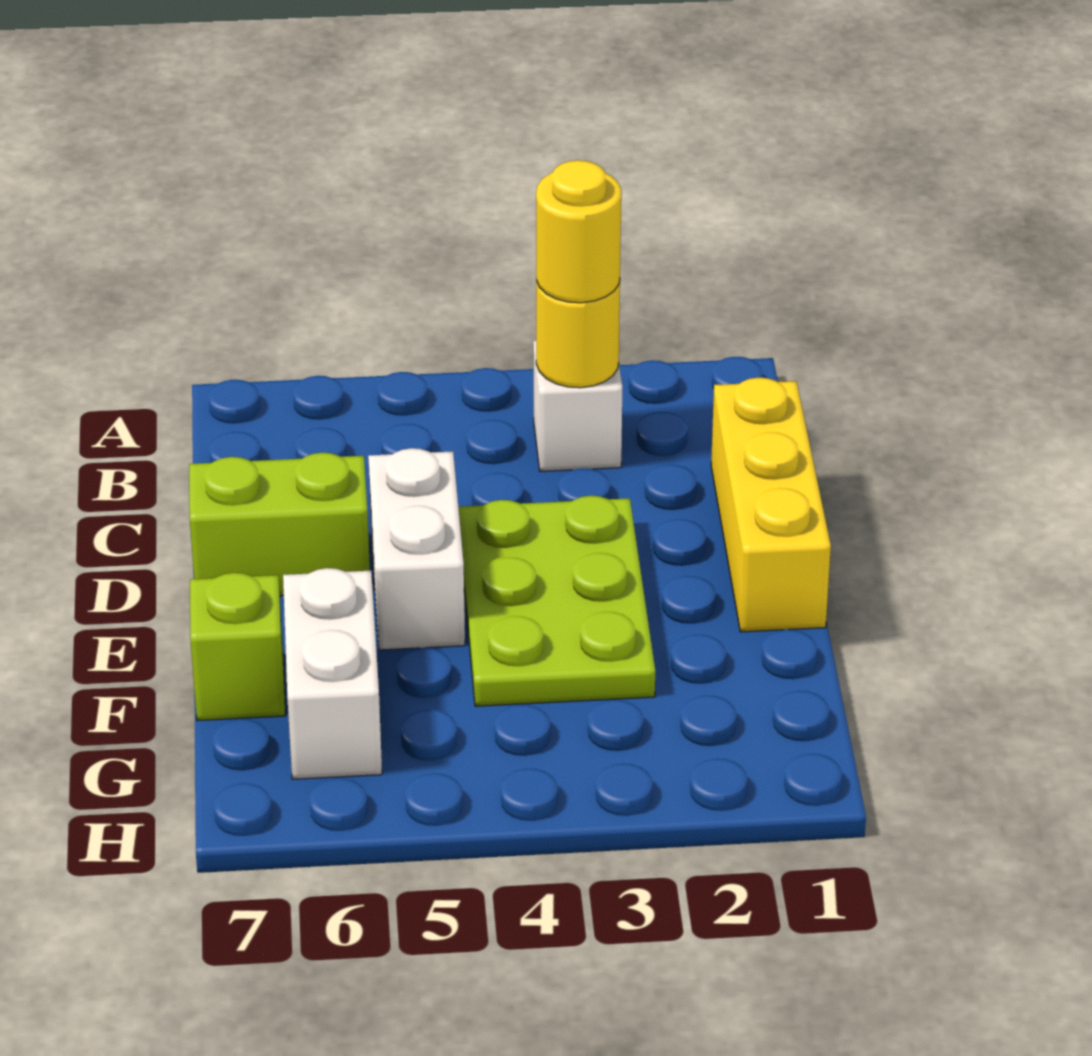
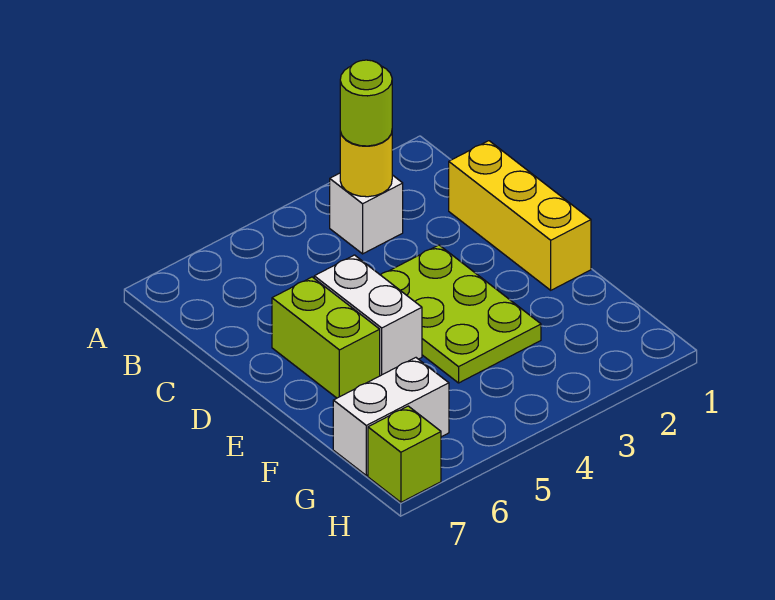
yellow round brick B3 level 3 -> lime round brick B3 level 3
lime brick D6:D7 level 1 -> lime brick D6:E6 level 1
white brick F6:G6 level 1 -> white brick G6:G7 level 1
lime brick F7 level 1 -> lime brick H7 level 1

